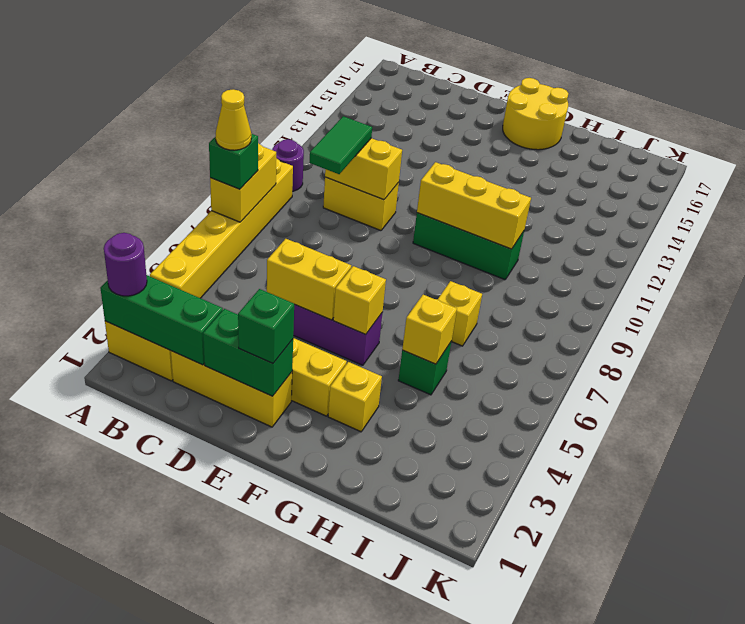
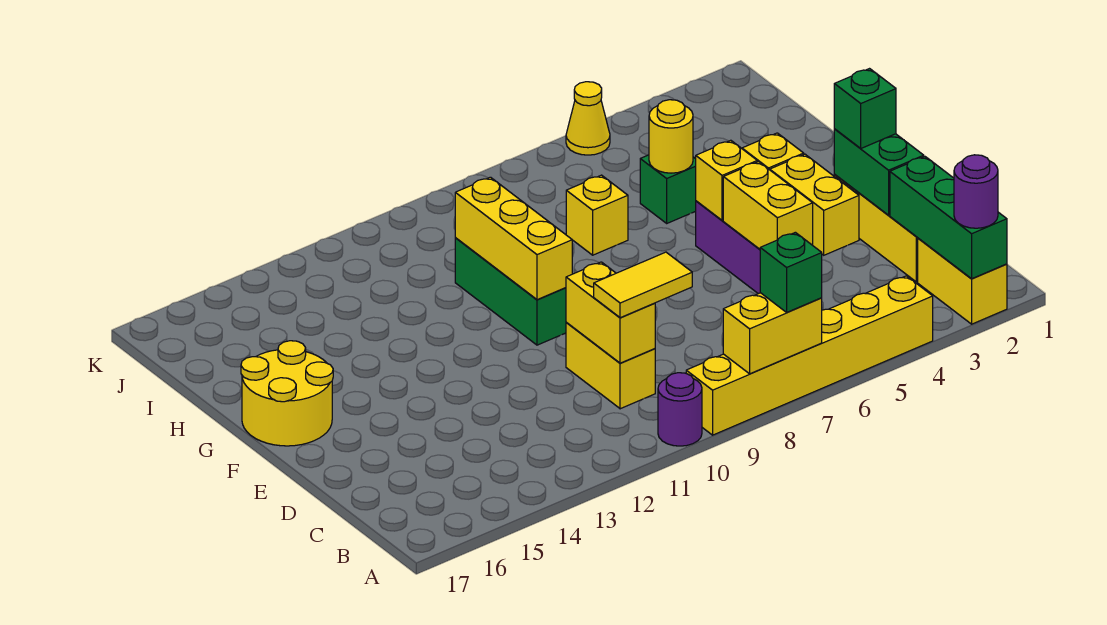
yellow cone A7 level 4 -> yellow cone K5 level 1
green tile C9:C10 level 3 -> yellow tile C9:C10 level 3
yellow brick H5 level 2 -> yellow round brick H5 level 2

